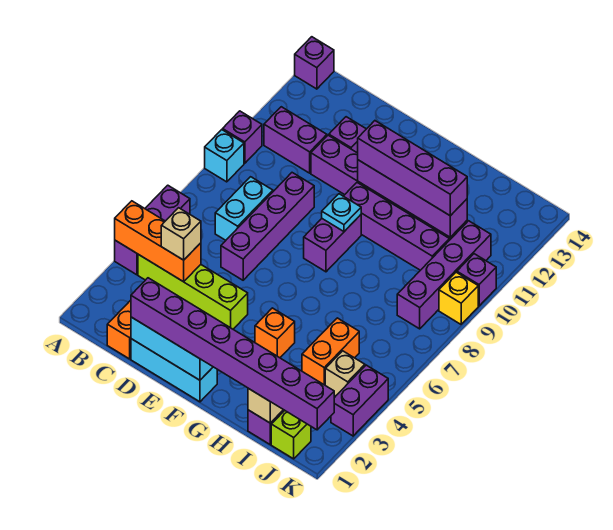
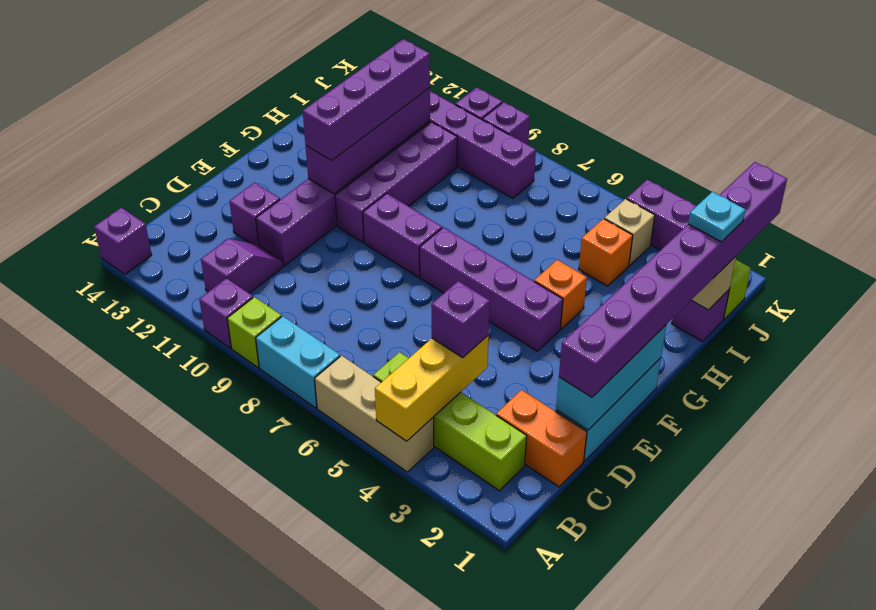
purple brick A4:A6 level 1 -> tan brick A4:A6 level 1
orange brick A4:C4 level 2 -> yellow brick A4:C4 level 2
cyan brick A9 level 1 -> lime brick A9 level 1
lime brick B4:E4 level 1 -> lime brick B2:B5 level 1
purple brick B11:C11 level 1 -> purple slope B11:C11 level 1 top B
tan brick C4 level 3 -> purple brick C4 level 3
cyan brick C7:C8 level 1 -> cyan brick A7:A8 level 1
purple brick D6:D9 level 1 -> purple brick F4:F7 level 1
cyan plate F9 level 2 -> cyan plate I1 level 4
orange brick I4:I5 level 1 -> orange brick I4 level 1
yellow brick K9 level 1 -> purple brick K9 level 1

